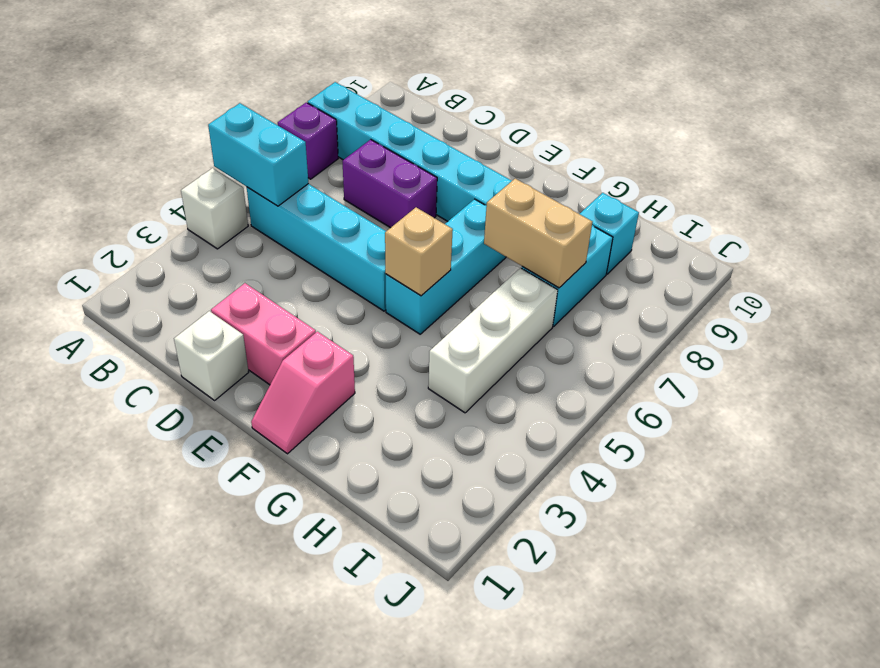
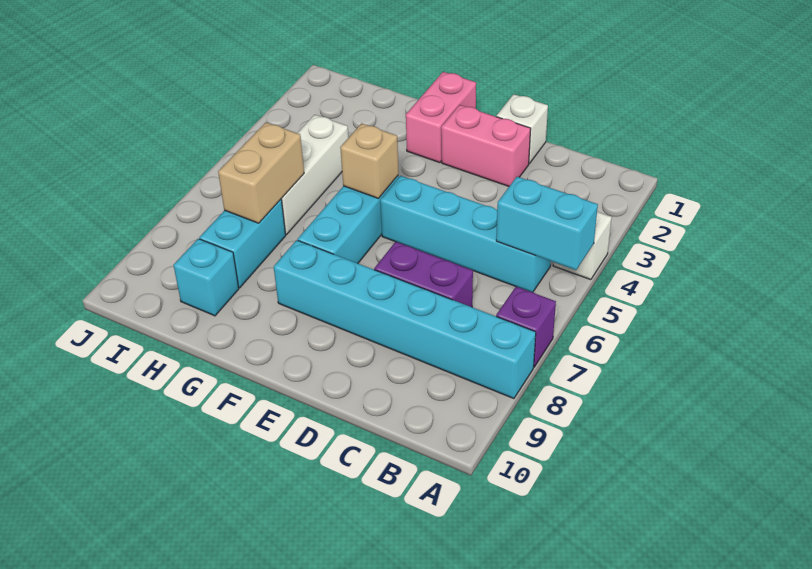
pink slope F1:F2 level 1 top 2 -> pink brick F1:F2 level 1
tan brick G7:H7 level 2 -> tan brick H6:H7 level 2

